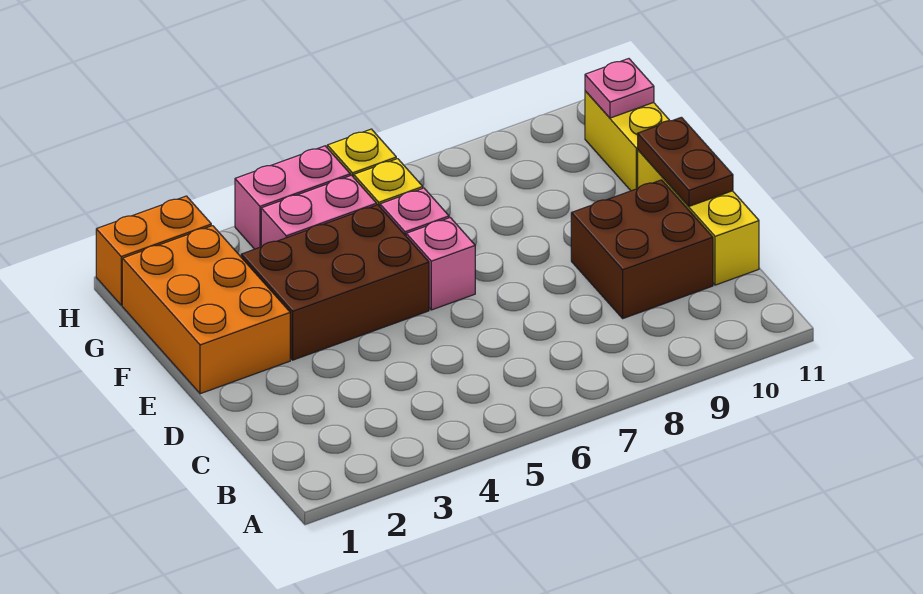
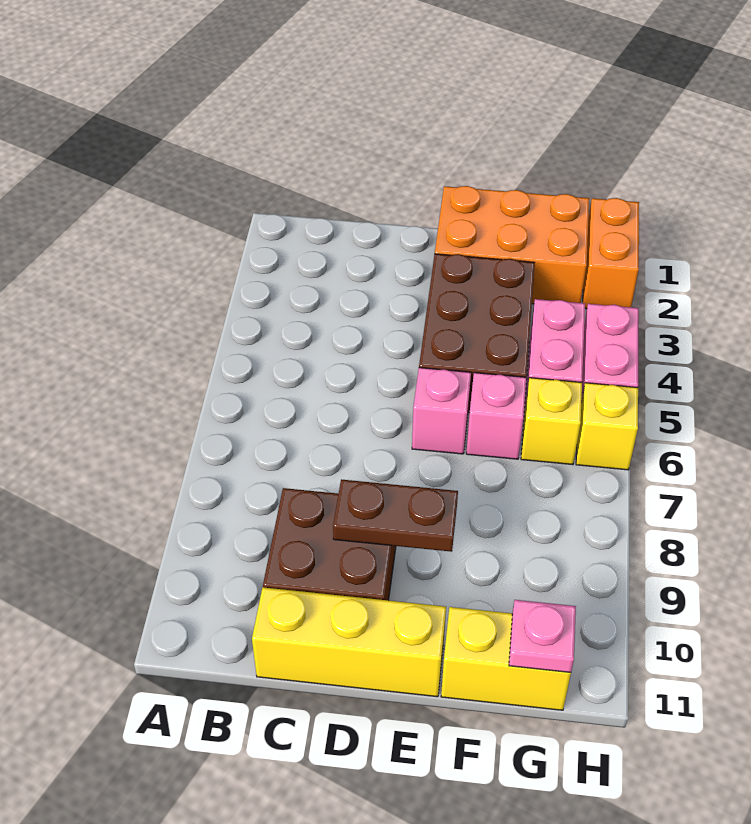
brown plate D11:E11 level 2 -> brown plate D9:E9 level 2

